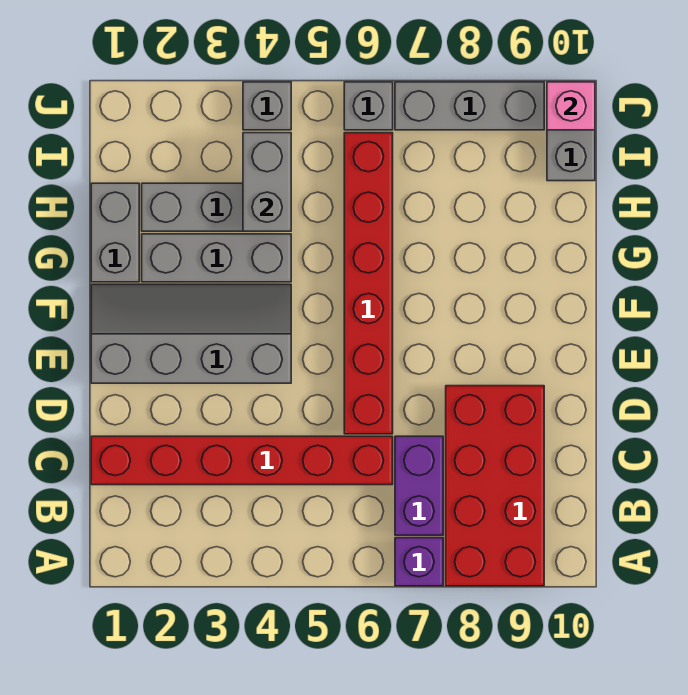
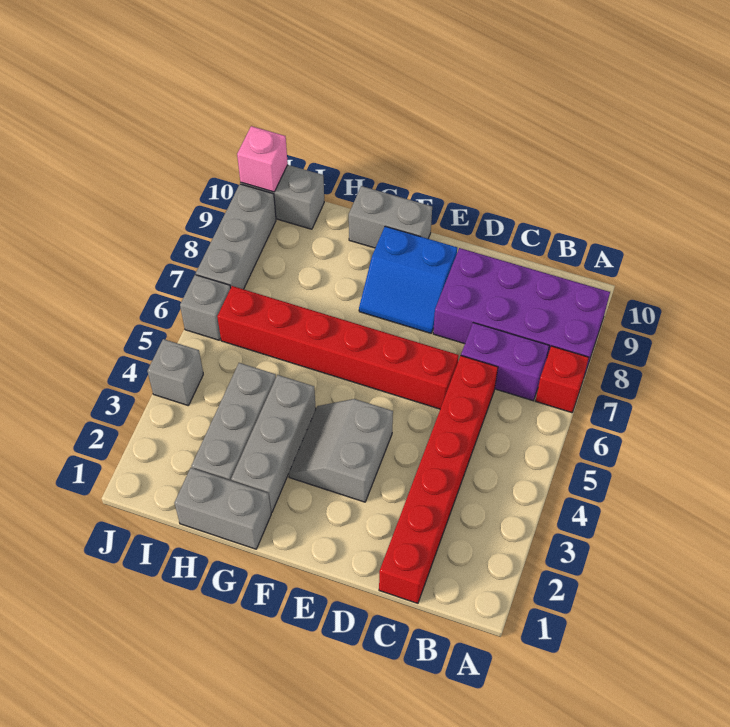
purple brick A7 level 1 -> red brick A7 level 1
red brick A8:D9 level 1 -> purple brick A8:D9 level 1
grey slope E1:F4 level 1 top E -> grey slope E3:F4 level 1 top E
none -> blue slope E8:F9 level 1 top 9
grey brick H4:I4 level 2 -> grey brick F10:G10 level 1

